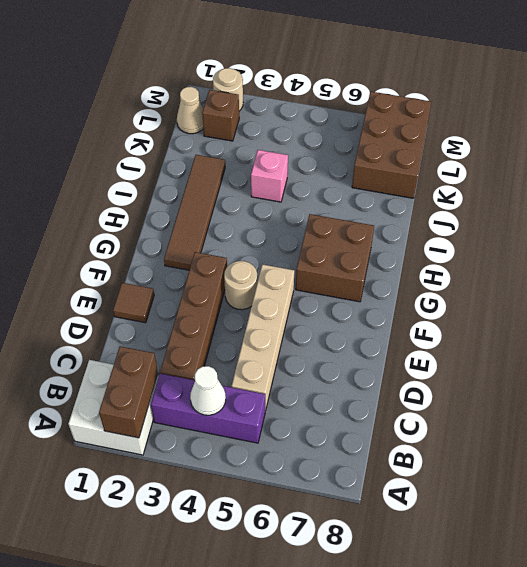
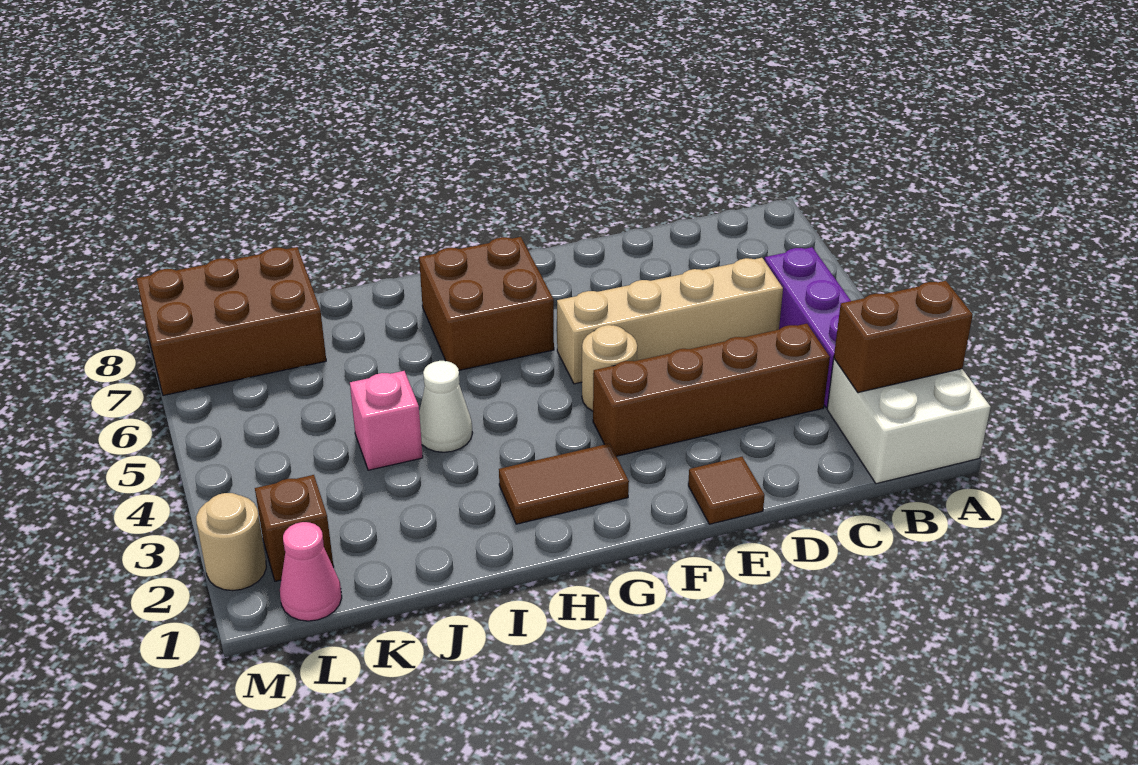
white cone B4 level 2 -> white cone I4 level 1
brown tile G2:J2 level 1 -> brown tile G2:H2 level 1
tan cone L1 level 1 -> pink cone L1 level 1

